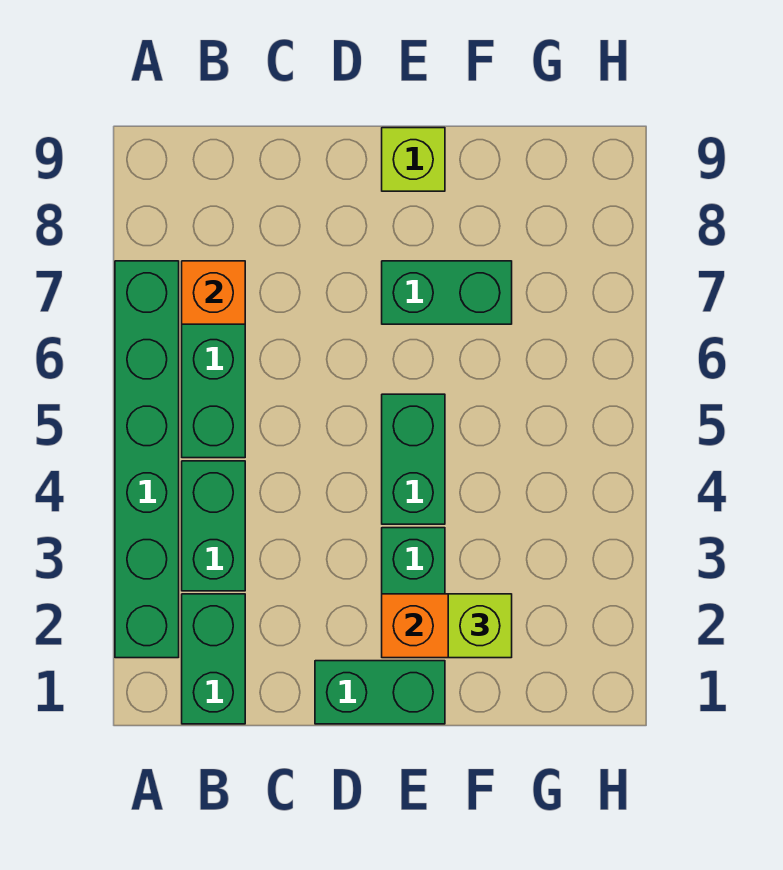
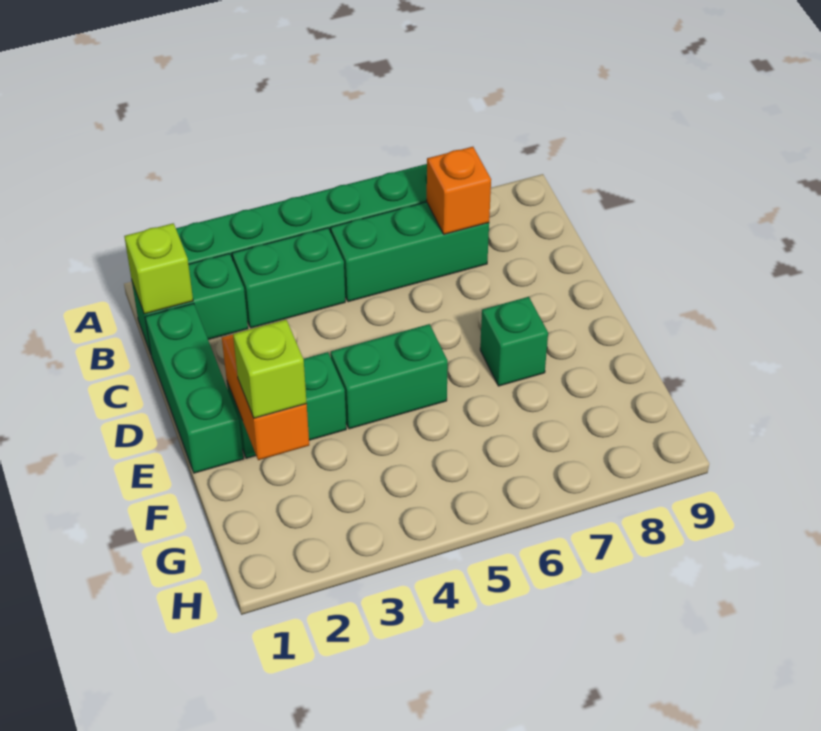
green brick D1:E1 level 1 -> green brick C1:E1 level 1
green brick E7:F7 level 1 -> green brick E7 level 1
lime brick E9 level 1 -> lime brick B1 level 2

